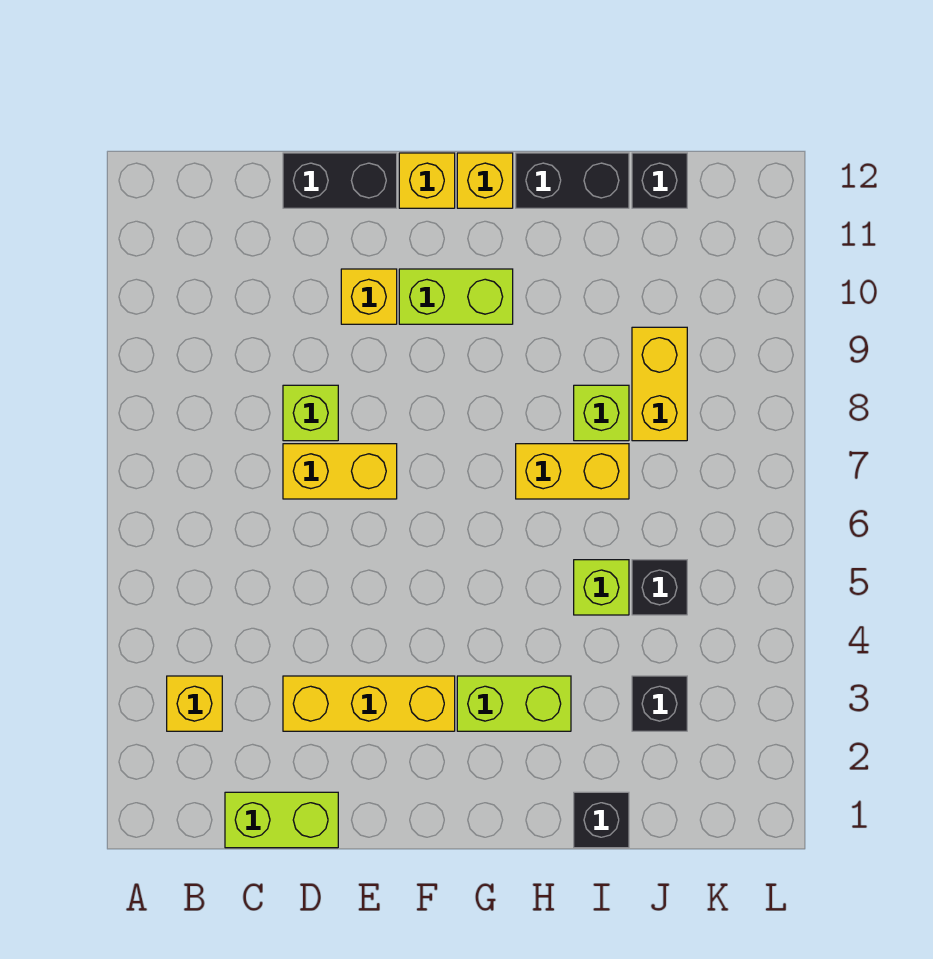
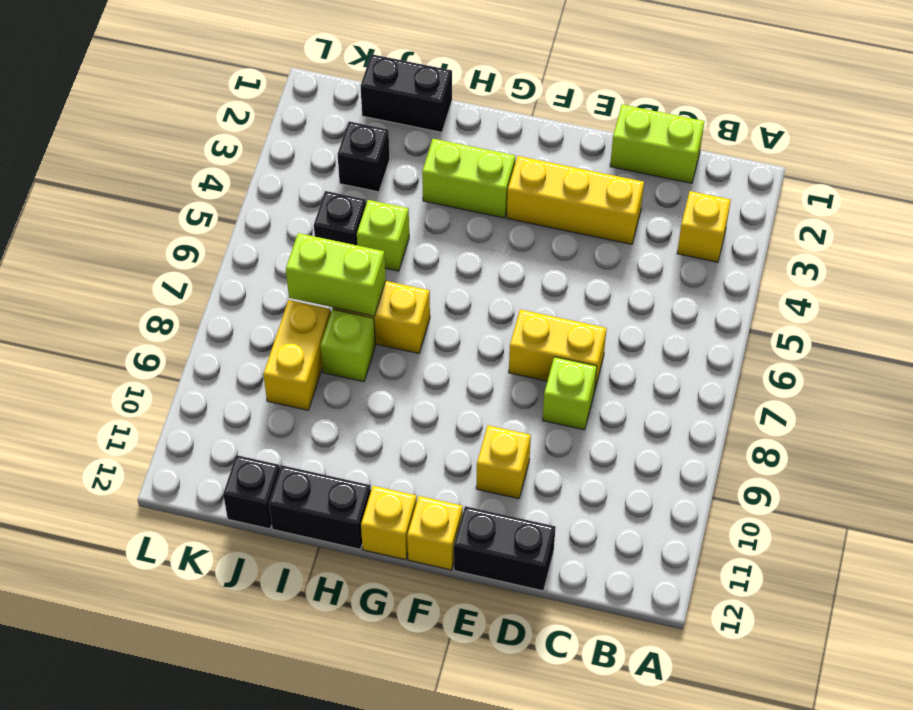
lime brick F10:G10 level 1 -> lime brick I7:J7 level 2
black brick I1 level 1 -> black brick I1:J1 level 1

